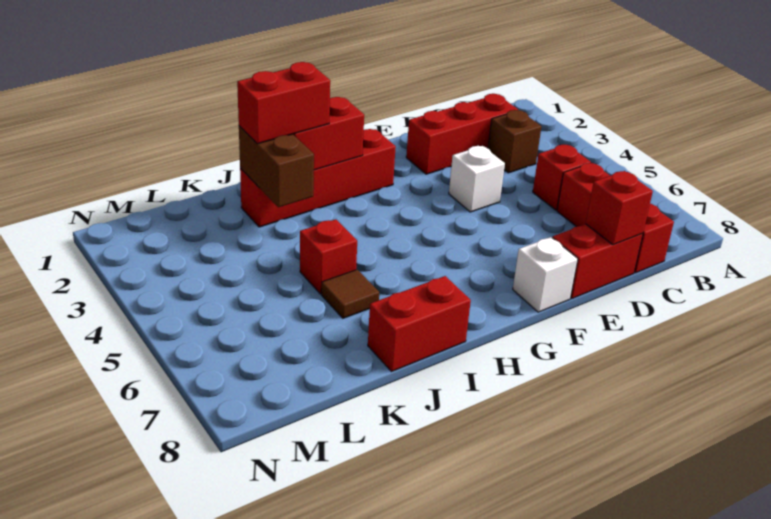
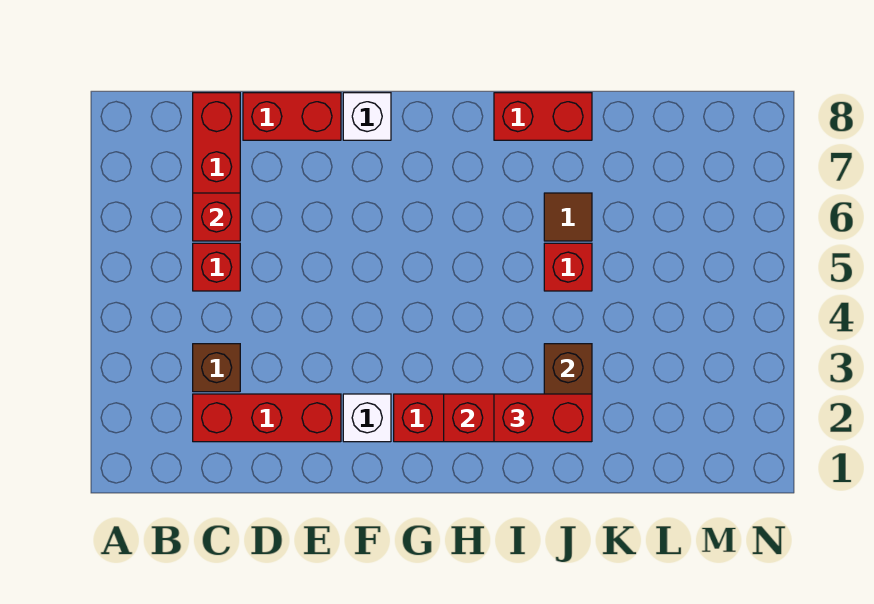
red brick D8 level 2 -> red brick C6 level 2
white brick E4 level 1 -> white brick F2 level 1

